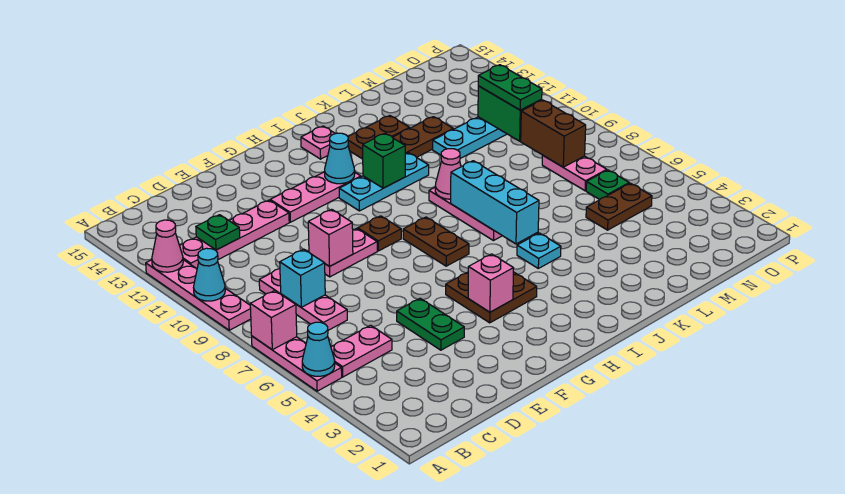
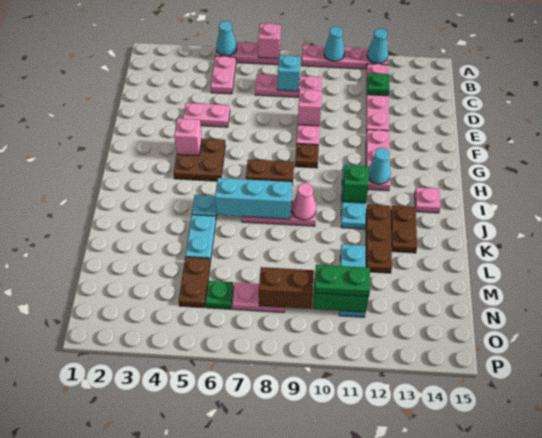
pink cone A12 level 2 -> cyan cone A12 level 2
green plate E4:E5 level 1 -> pink plate E4:E5 level 1
none -> cyan plate K5:L5 level 1

